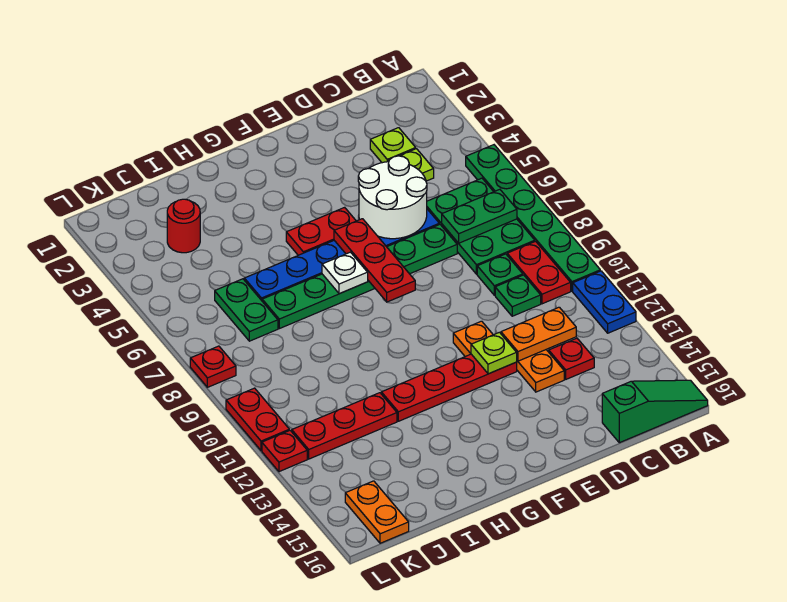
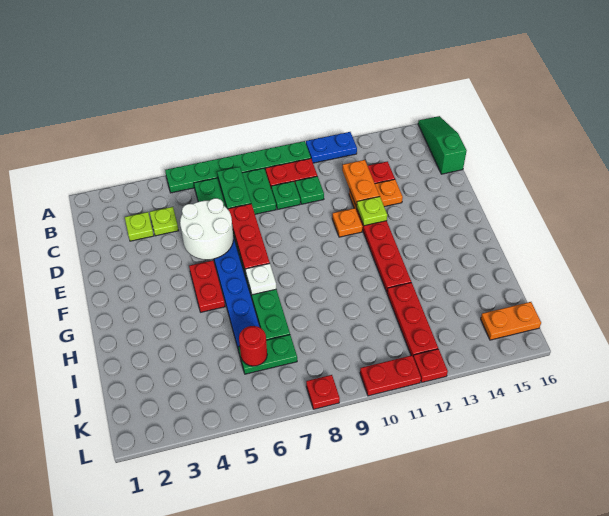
red plate F6:F8 level 2 -> red plate D7:F7 level 2
red round brick J3 level 1 -> red round brick J6 level 2

